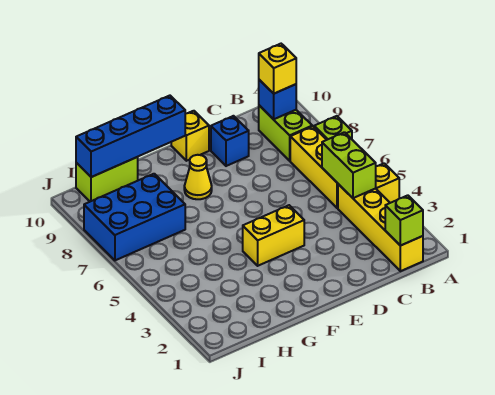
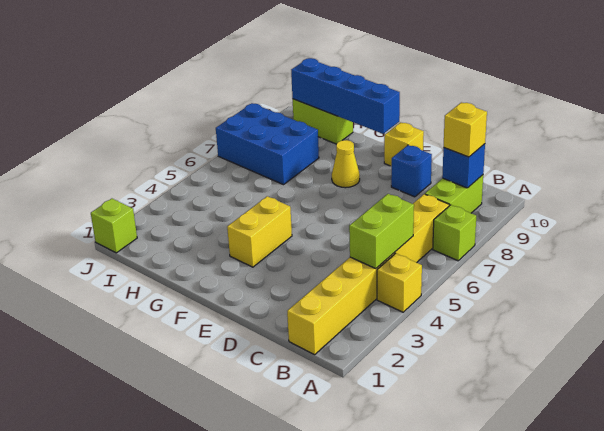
lime brick B1 level 2 -> lime brick J1 level 1
yellow brick E4:F4 level 1 -> yellow brick F3:F4 level 1

